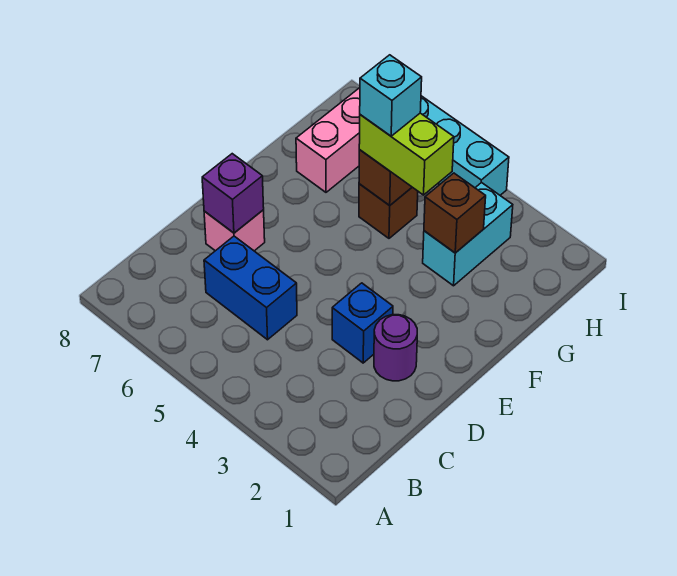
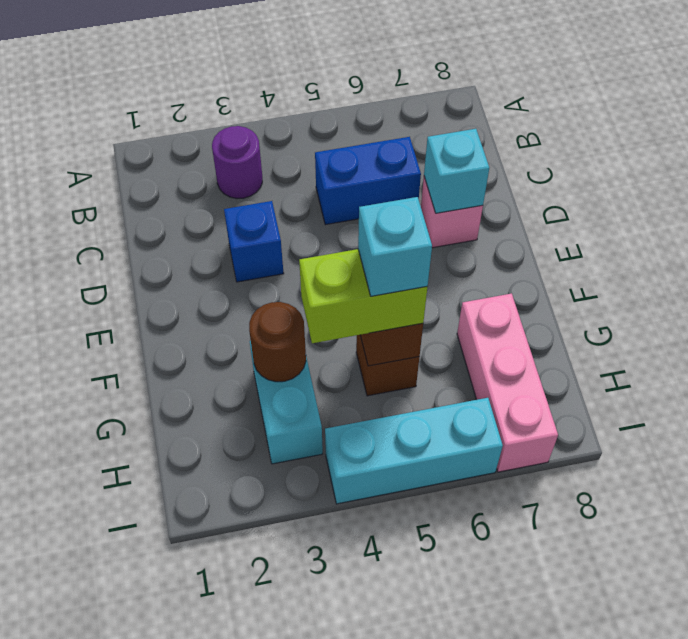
purple round brick D2 level 1 -> purple round brick B3 level 1
purple brick D7 level 2 -> cyan brick D7 level 2
brown brick G3 level 2 -> brown round brick G3 level 2

